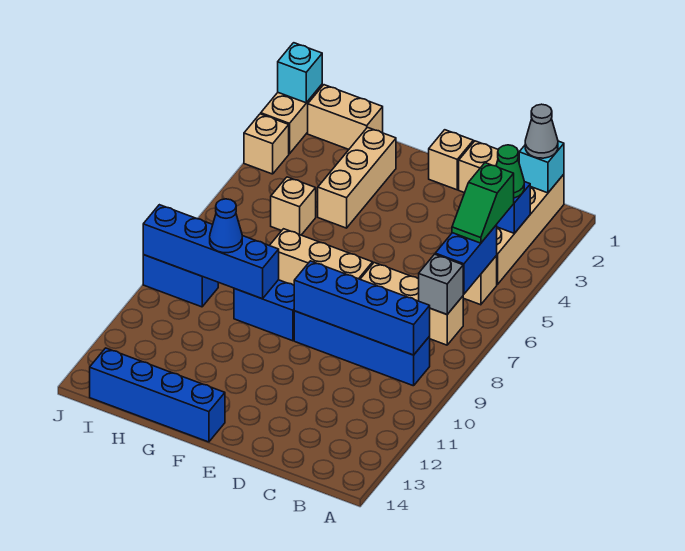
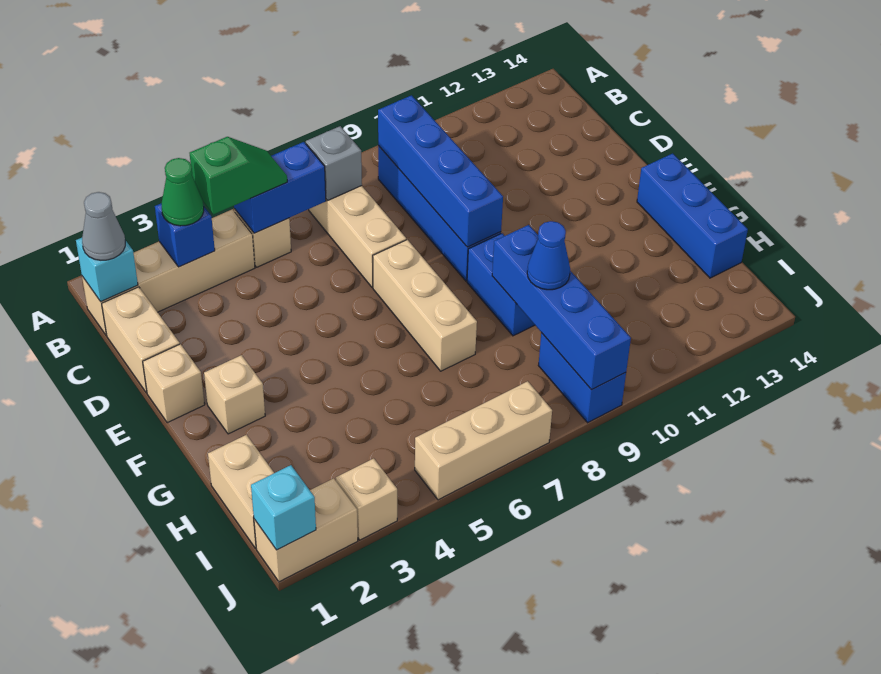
blue brick F14:I14 level 1 -> blue brick F14:H14 level 1
tan brick G2:G4 level 1 -> tan brick J5:J7 level 1
tan brick H5 level 1 -> tan brick F2 level 1

